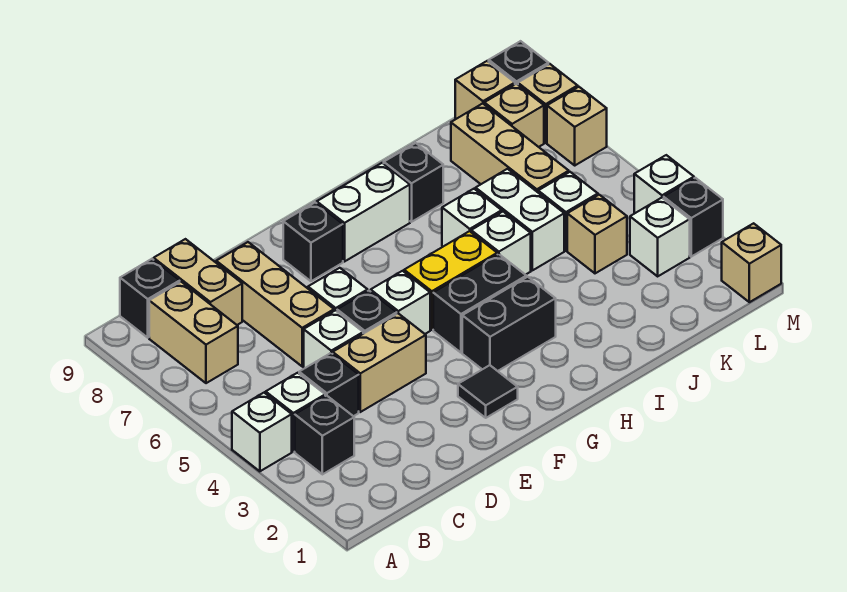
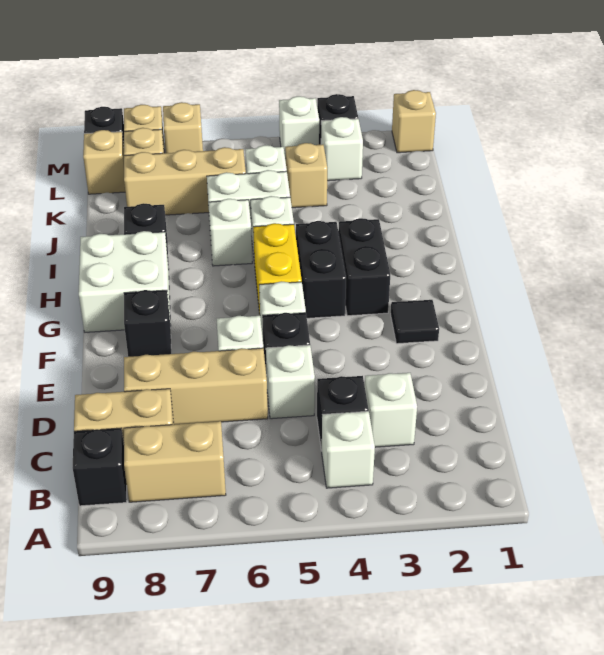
white brick A4 level 1 -> white brick C3 level 1
black brick B3 level 1 -> none
tan brick D4:E4 level 1 -> none
white brick G8:H8 level 1 -> white brick G8:H9 level 1

